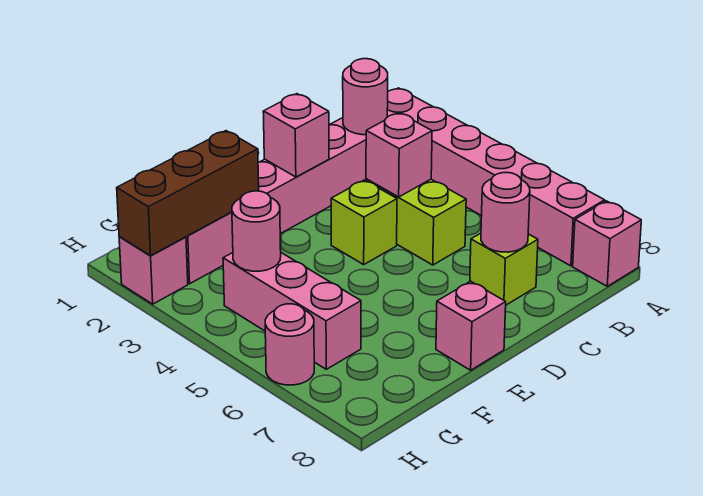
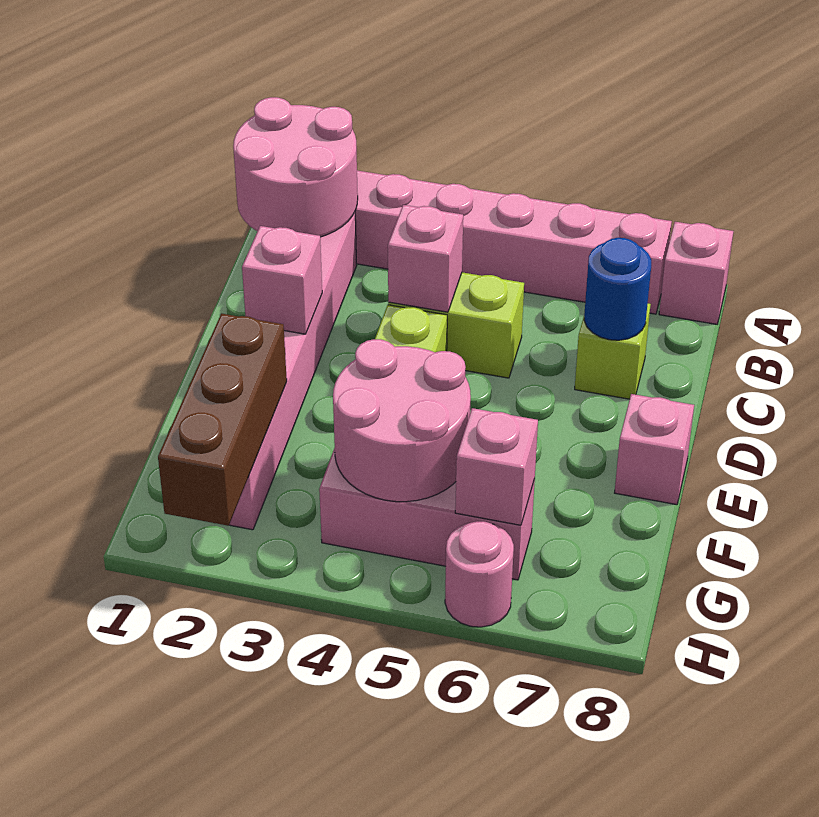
pink round brick B2 level 2 -> pink round brick A1:B2 level 2
pink round brick C7 level 2 -> blue round brick C7 level 2
pink round brick G4 level 2 -> pink round brick F4:G5 level 2
pink brick H2 level 1 -> pink brick G6 level 2

